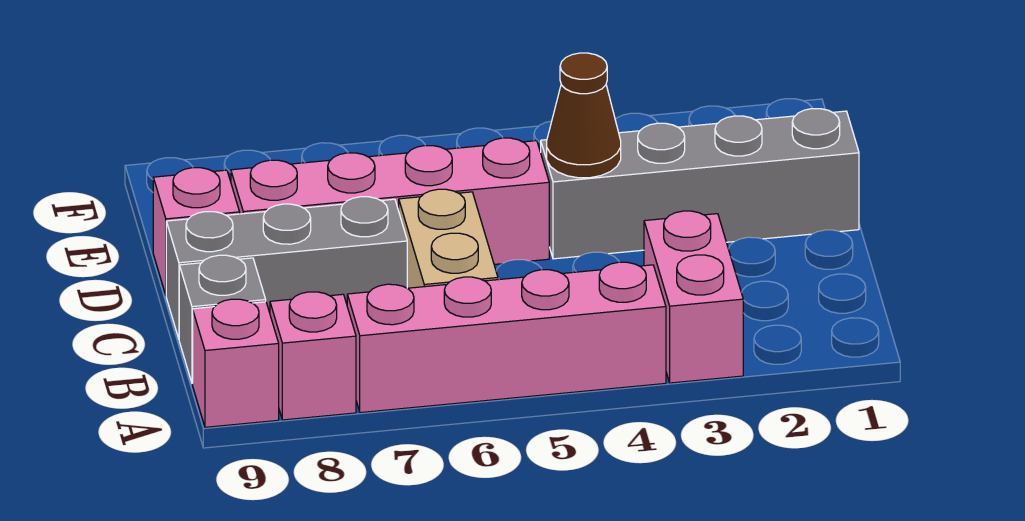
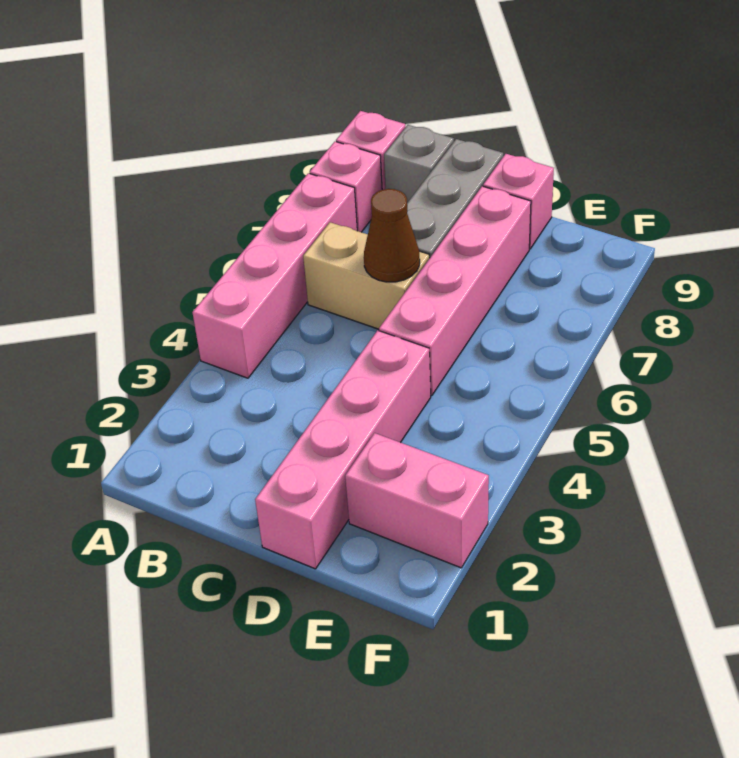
pink brick A3:B3 level 1 -> pink brick E2:F2 level 1
grey brick D1:D4 level 1 -> pink brick D1:D4 level 1
brown cone D4 level 2 -> brown cone C6 level 2

